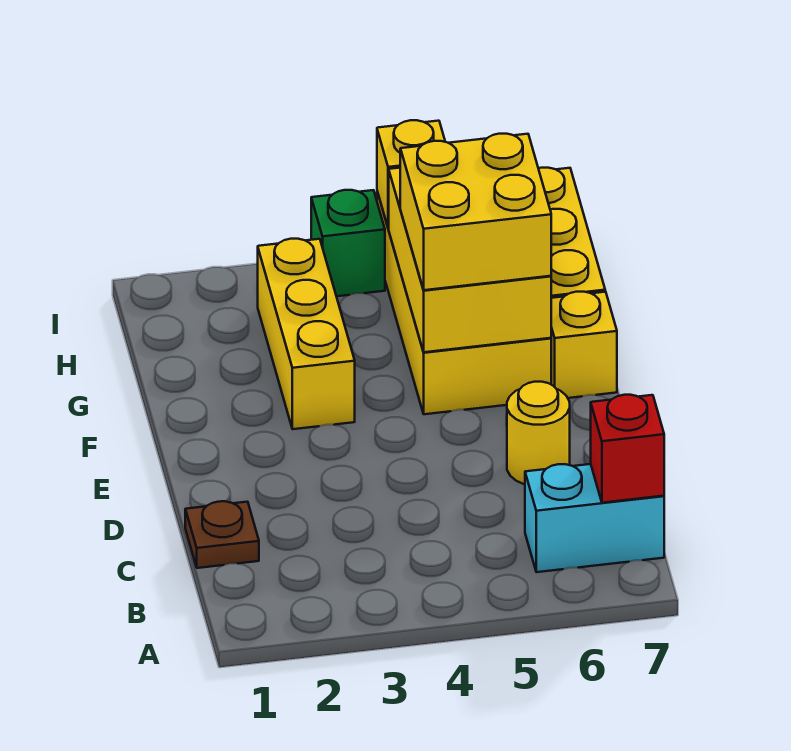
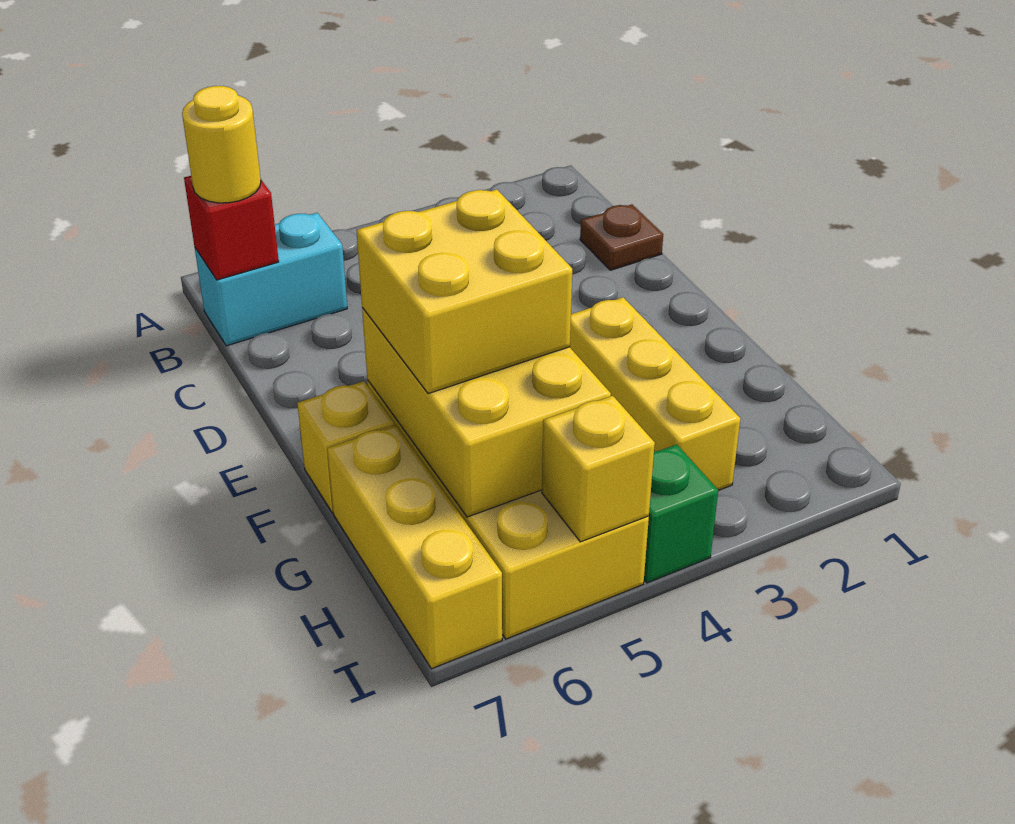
yellow round brick D6 level 1 -> yellow round brick B7 level 3

